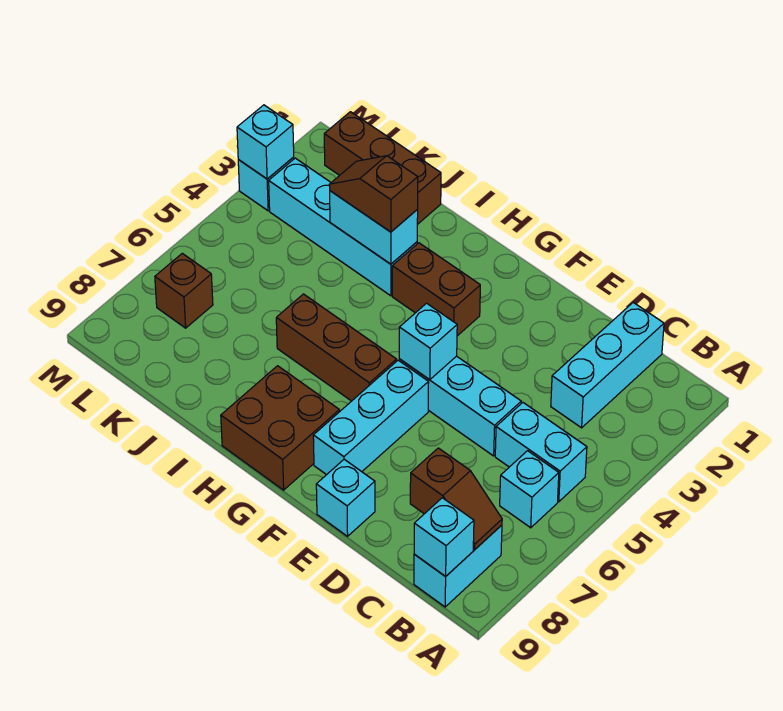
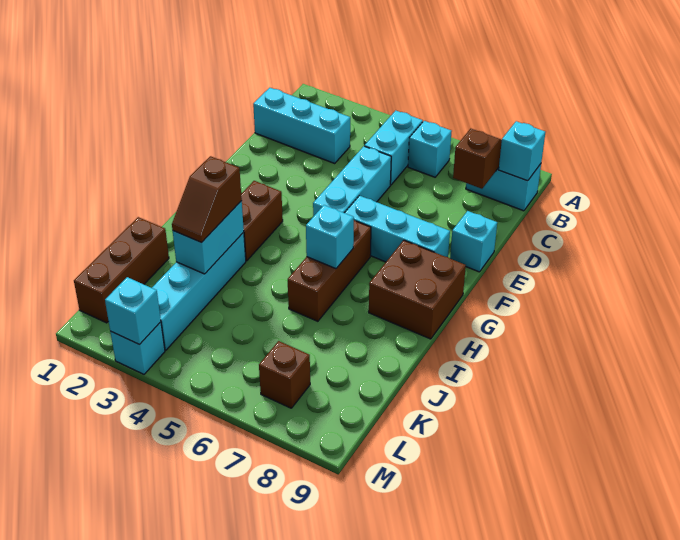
cyan brick F5 level 2 -> cyan brick H6 level 2

